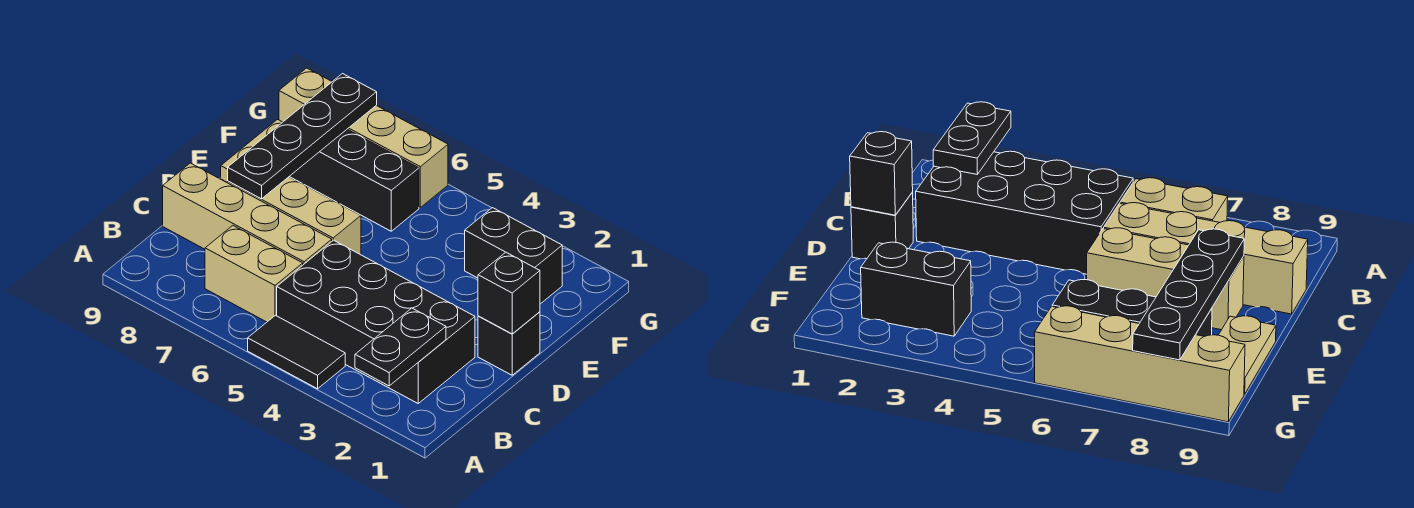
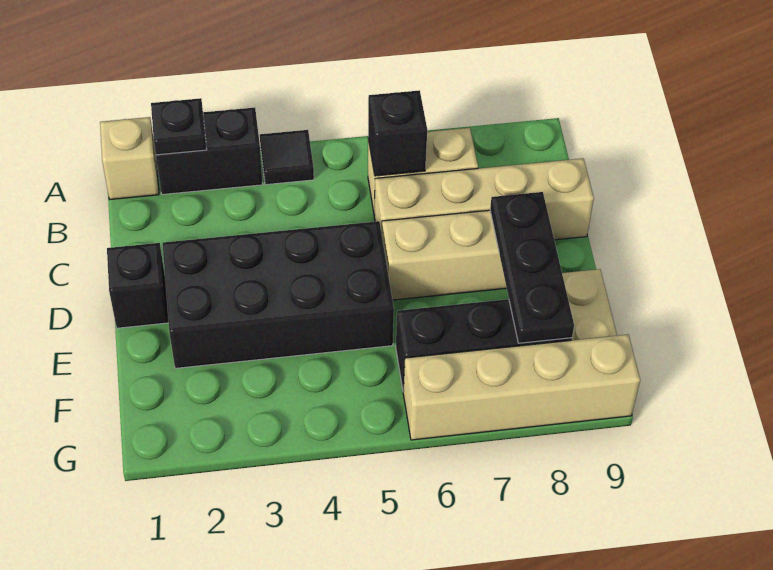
none -> tan brick A1 level 1
black plate A2:B2 level 2 -> black plate A2 level 2
black tile A4:A5 level 1 -> black tile A4 level 1
black brick B2:C5 level 1 -> black brick D2:E5 level 1
black brick D1 level 2 -> black brick B6 level 2
black plate D8:G8 level 2 -> black plate D8:F8 level 2
black brick F2:F3 level 1 -> black brick A2:A3 level 1

